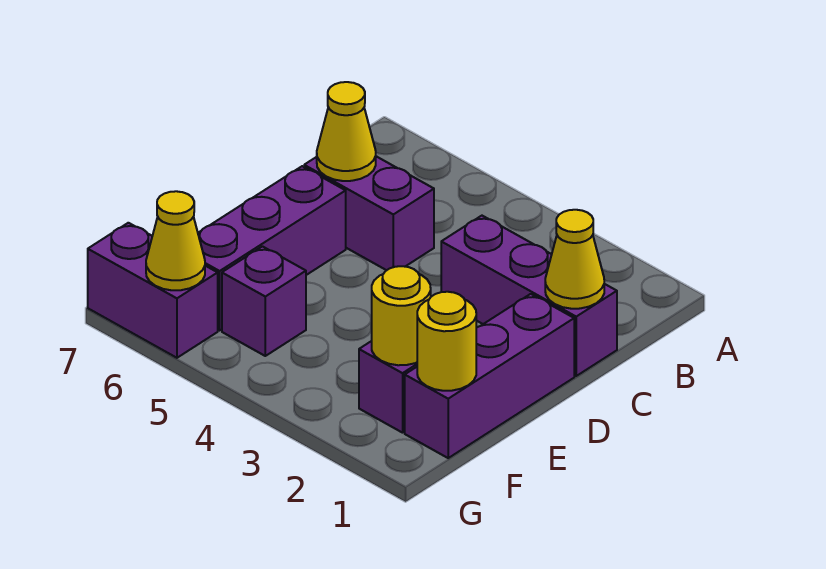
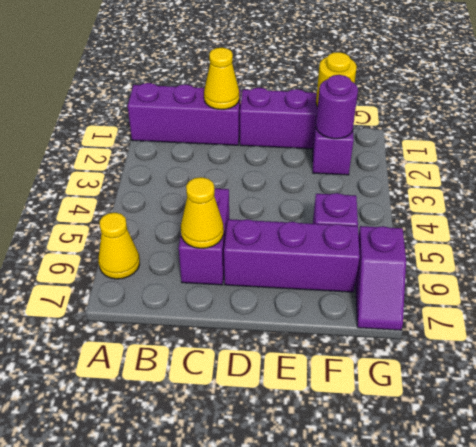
purple brick C1:C3 level 1 -> purple brick A1:C1 level 1
yellow round brick F2 level 2 -> purple round brick F2 level 2
purple brick G6:G7 level 1 -> purple slope G6:G7 level 1 top 6
yellow cone G6 level 2 -> yellow cone A6 level 1

